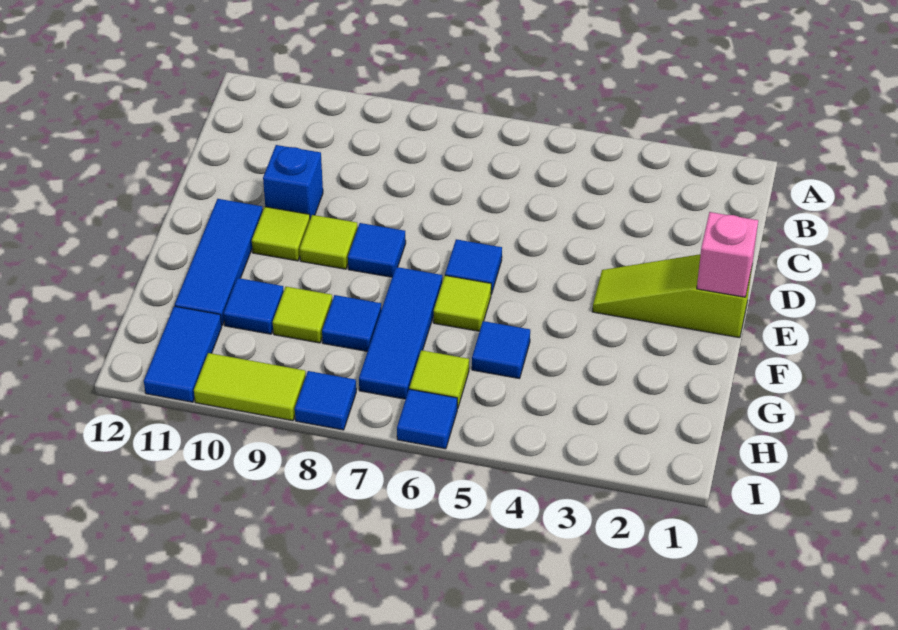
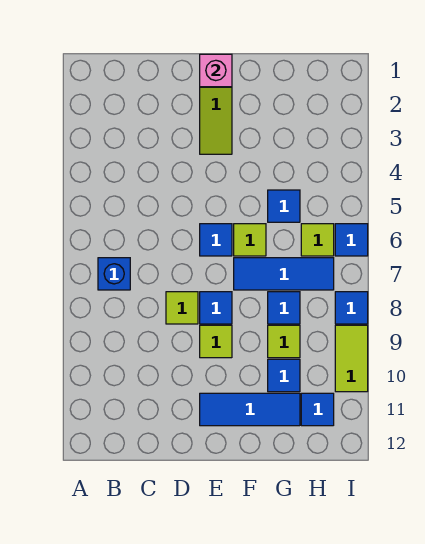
blue brick D10 level 1 -> blue brick B7 level 1
lime tile E10 level 1 -> lime tile D8 level 1
blue tile H11:I11 level 1 -> blue tile H11 level 1

